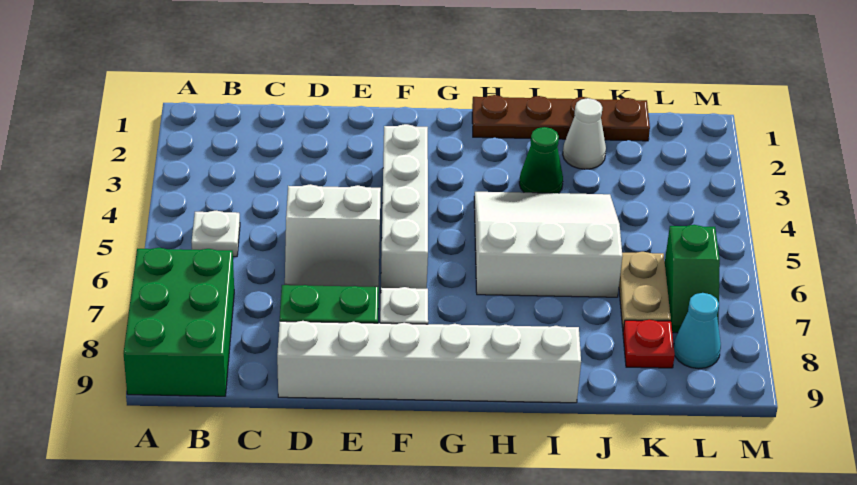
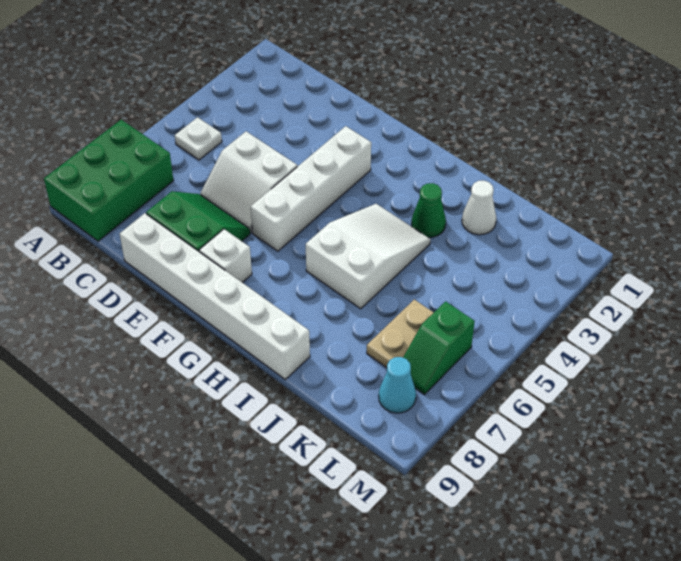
brown plate H1:K1 level 1 -> none
white slope H4:J6 level 1 top 6 -> white slope H4:I6 level 1 top 6
red plate K8 level 1 -> none

